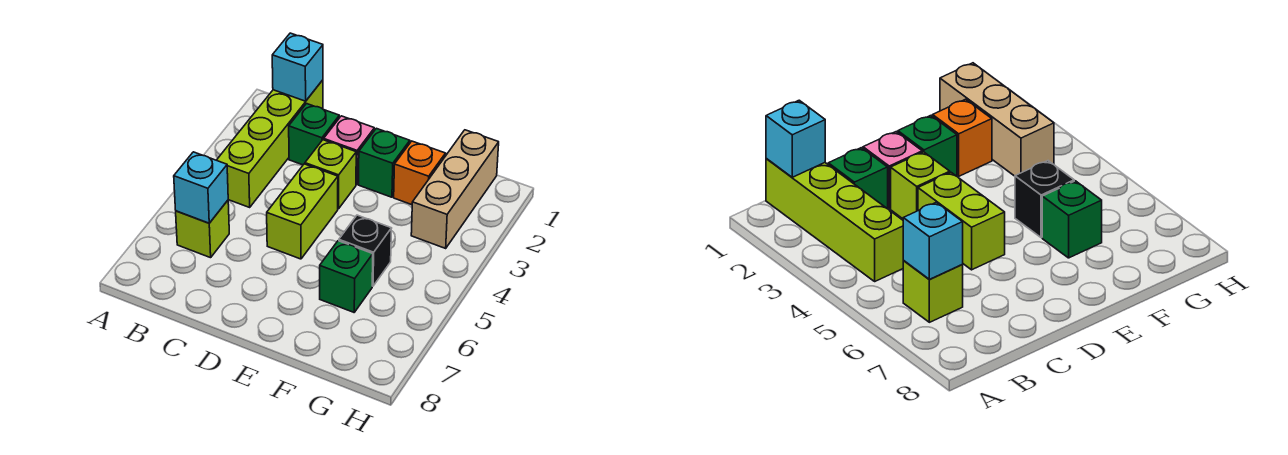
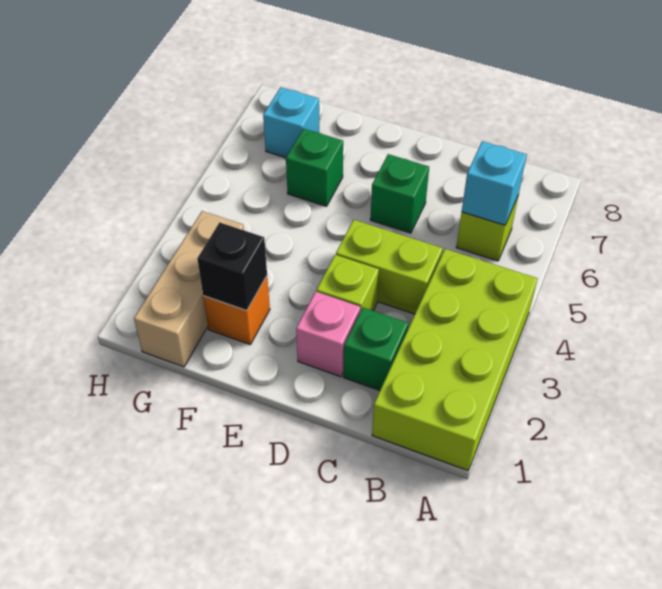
lime brick B1:B4 level 1 -> lime brick A1:B4 level 1
cyan brick B1 level 2 -> cyan brick G7 level 1
lime brick D4:D5 level 1 -> lime brick C4:D4 level 1
green brick E2 level 1 -> green brick D6 level 1
black brick F5 level 1 -> black brick F2 level 2

